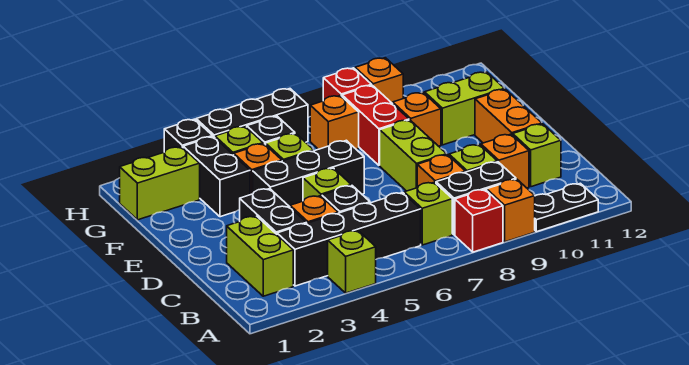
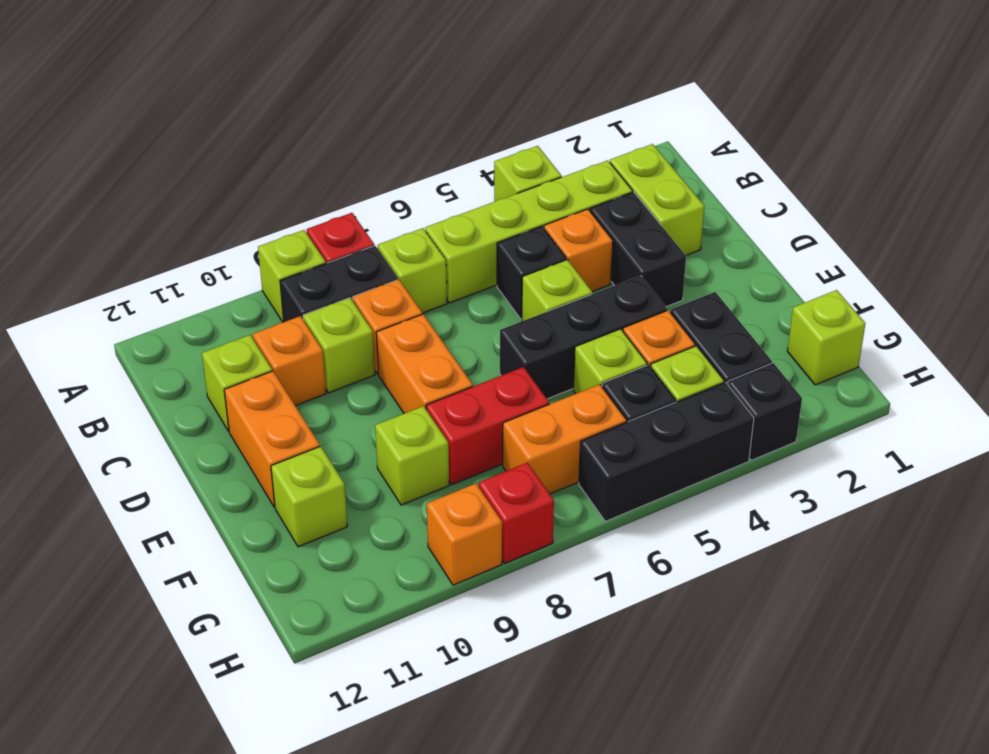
orange brick A9 level 1 -> lime brick A9 level 1
black plate A10:A11 level 1 -> none
black brick B3:B6 level 1 -> lime brick B3:B6 level 1
lime brick D8:E8 level 1 -> orange brick D8:E8 level 1
red brick F8:G8 level 1 -> red brick F7:F8 level 1
orange brick F9 level 1 -> lime brick F9 level 1
lime brick F10:F11 level 1 -> lime brick F11 level 1
lime brick G1:G2 level 1 -> lime brick G1 level 1
orange brick G7 level 1 -> orange brick G6:G7 level 1

